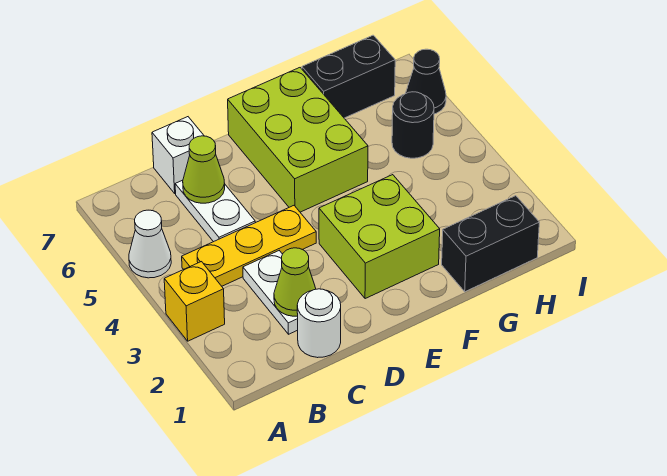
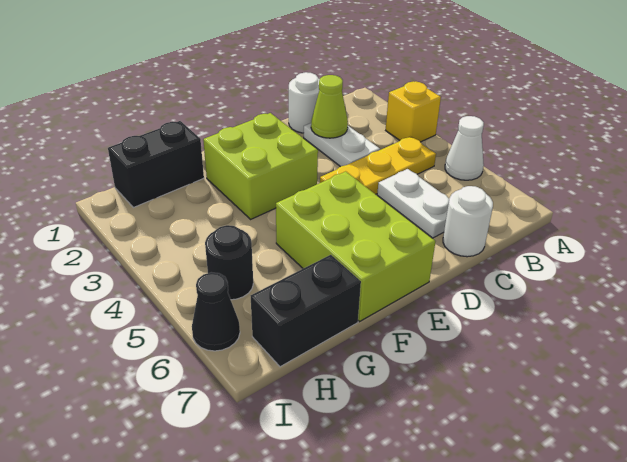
lime cone C6 level 2 -> none
white brick C7 level 1 -> white round brick C7 level 1

